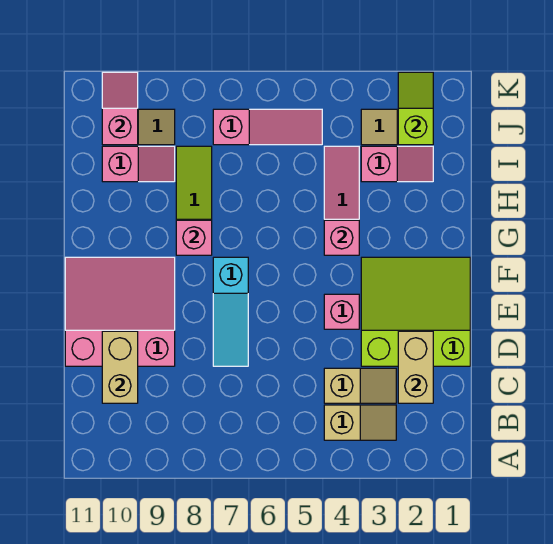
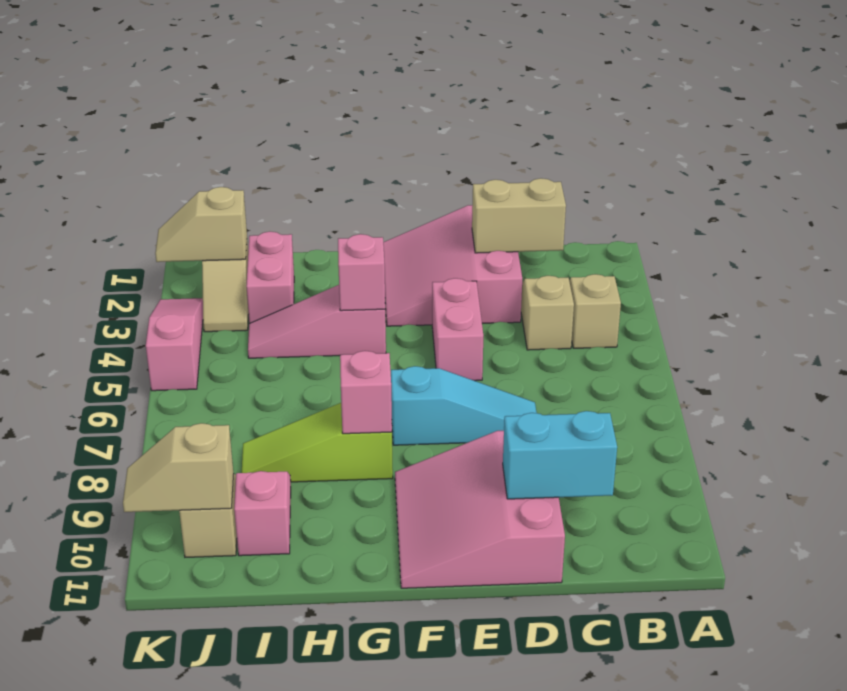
tan brick C10:D10 level 2 -> cyan brick C10:D10 level 2
lime slope D1:F3 level 1 top D -> pink slope D1:F3 level 1 top D
pink brick E4 level 1 -> pink brick E4:E5 level 1
pink slope I2:I3 level 1 top 3 -> pink brick I2:I3 level 1
lime slope J2:K2 level 2 top J -> tan slope J2:K2 level 2 top J
pink slope J5:J7 level 1 top 7 -> pink slope K3:K5 level 1 top 5
pink slope J10:K10 level 2 top J -> tan slope J10:K10 level 2 top J

